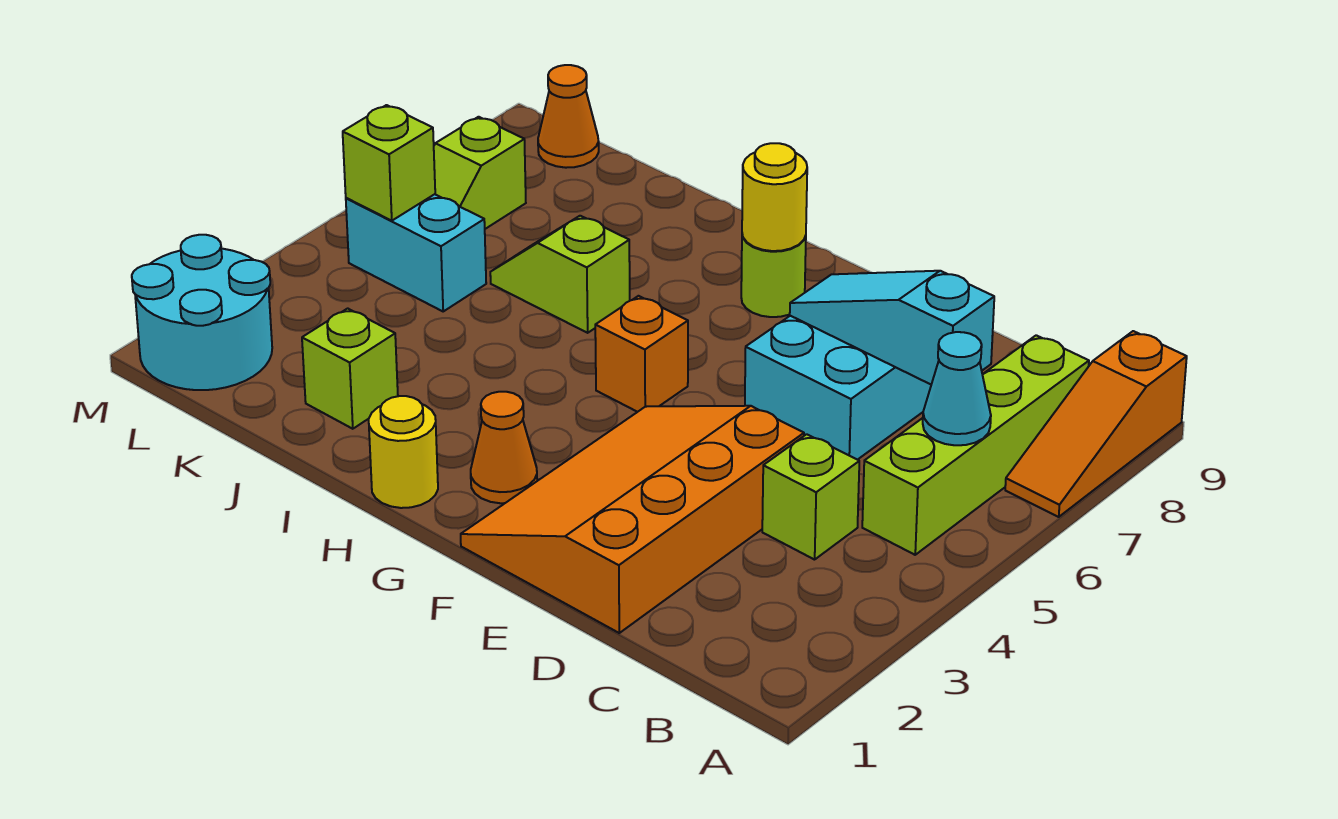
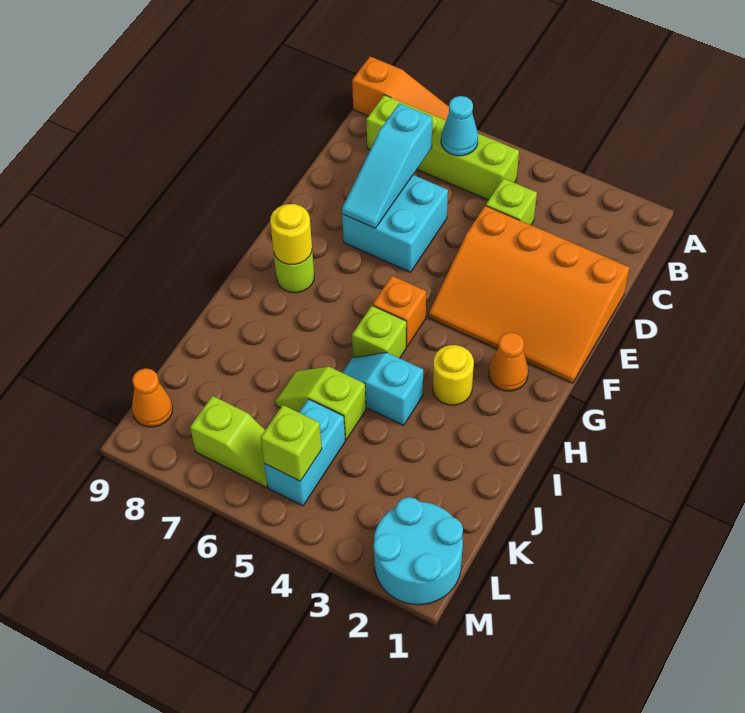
yellow round brick H1 level 1 -> yellow round brick H3 level 1
none -> cyan slope I4:I5 level 1 top 4
lime slope I6:J6 level 1 top I -> lime slope J5:J6 level 1 top 5
lime brick J2 level 1 -> lime brick H5 level 1

